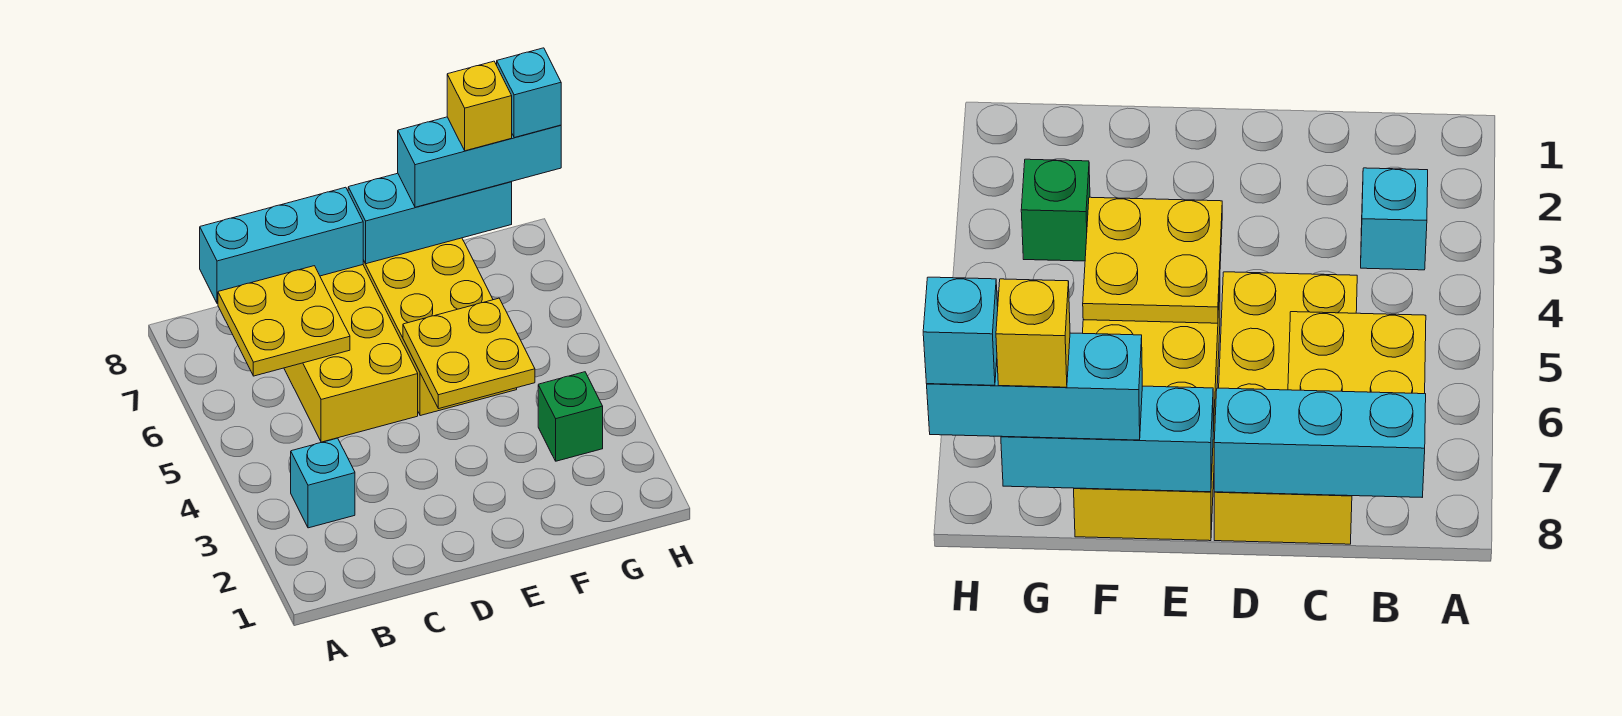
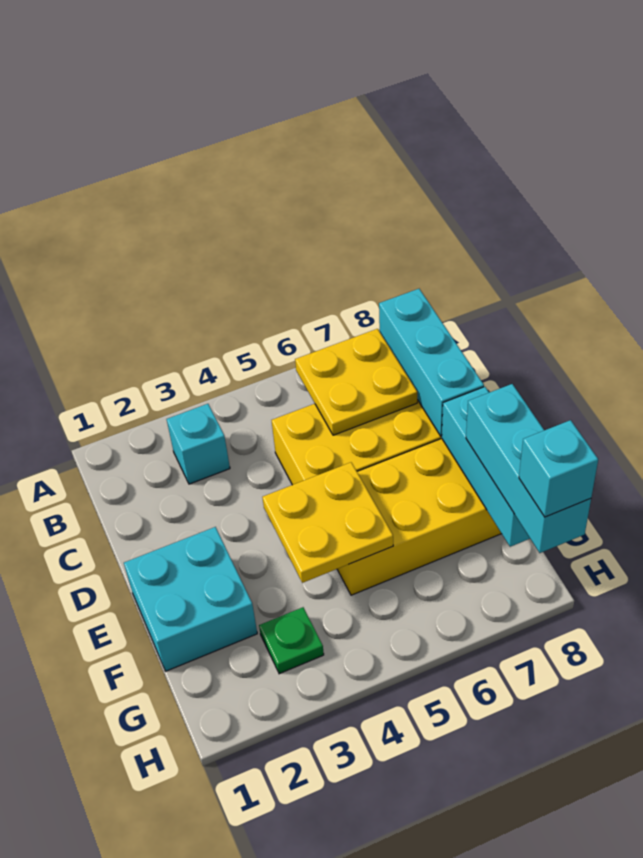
none -> cyan brick E1:F2 level 1
green brick G3 level 1 -> green plate G3 level 1
yellow brick G8 level 4 -> none

